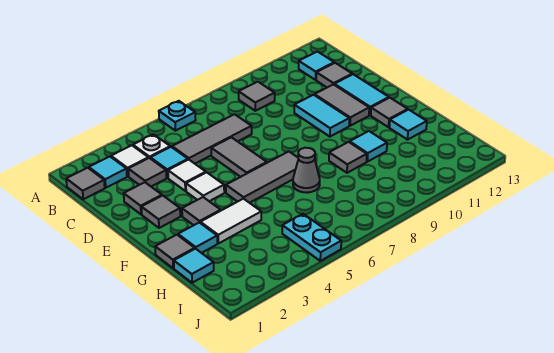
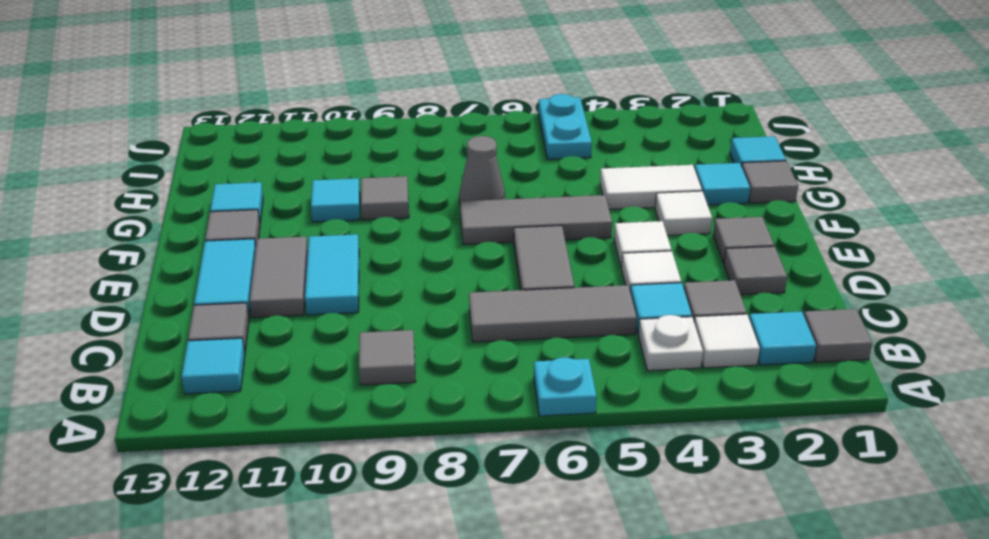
grey tile F3 level 1 -> white tile F3 level 1

